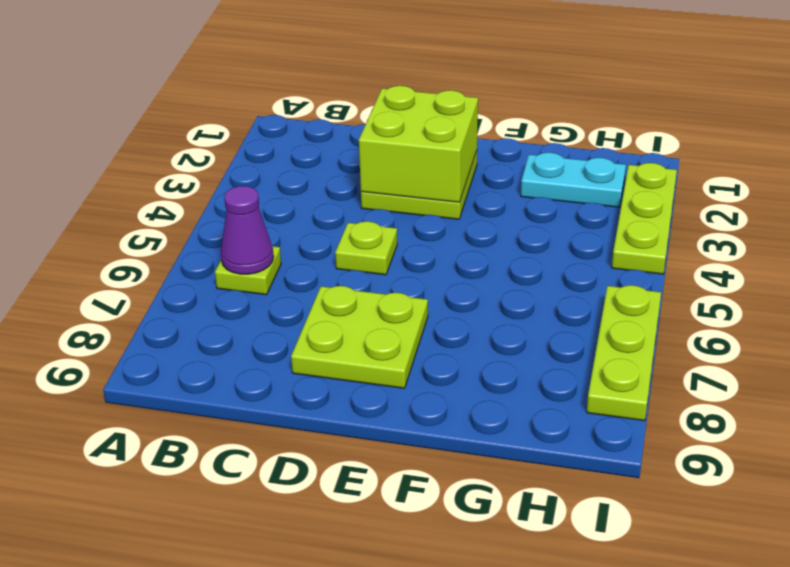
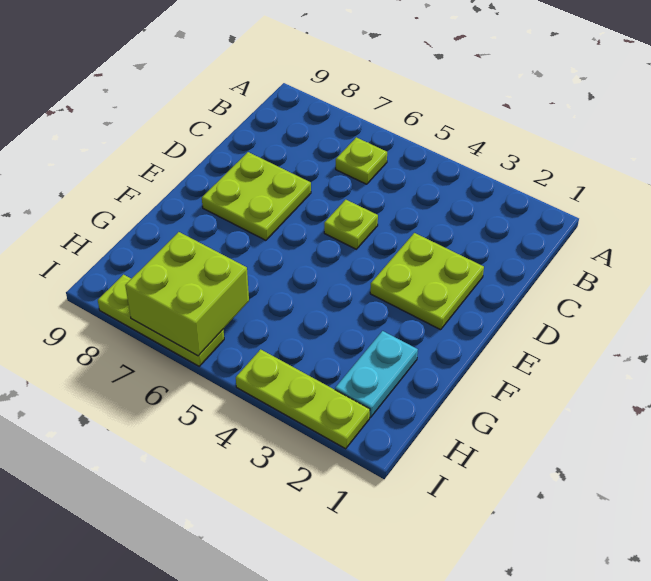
purple cone B6 level 2 -> none
lime brick D2:E3 level 2 -> lime brick H6:I7 level 2

